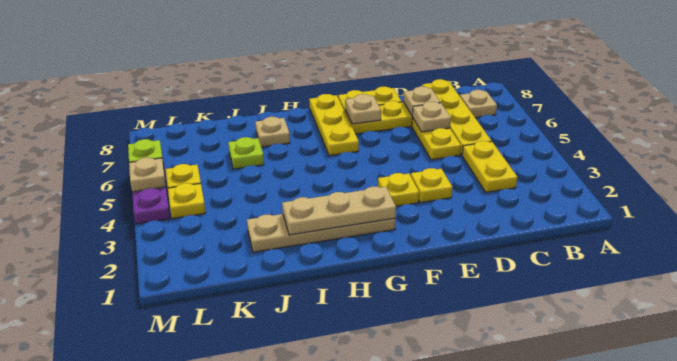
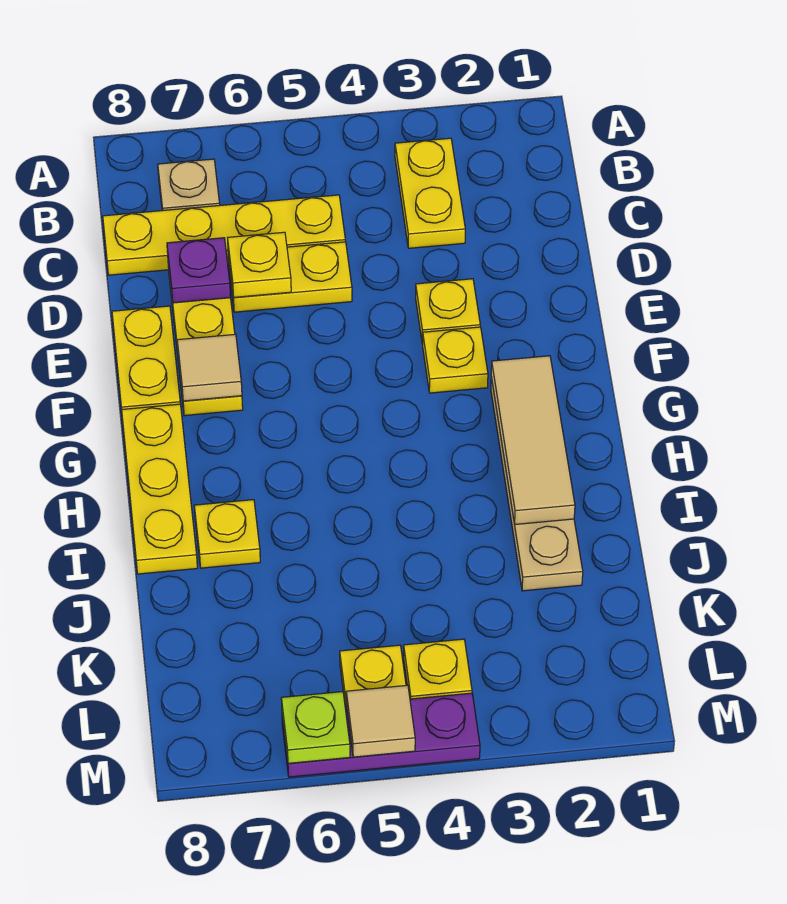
yellow plate C3:C4 level 1 -> yellow plate B3:C3 level 1
tan plate D6 level 2 -> yellow plate D6 level 2
tan plate D7 level 2 -> purple plate D7 level 2
tan plate F7 level 2 -> tan tile F7 level 2
tan plate G2:I2 level 2 -> tan tile G2:I2 level 2
yellow plate G6:G8 level 1 -> yellow plate G8:I8 level 1
tan plate I7 level 1 -> yellow plate I7 level 1
lime plate J6 level 1 -> none
tan plate M5 level 2 -> tan tile M5 level 2

